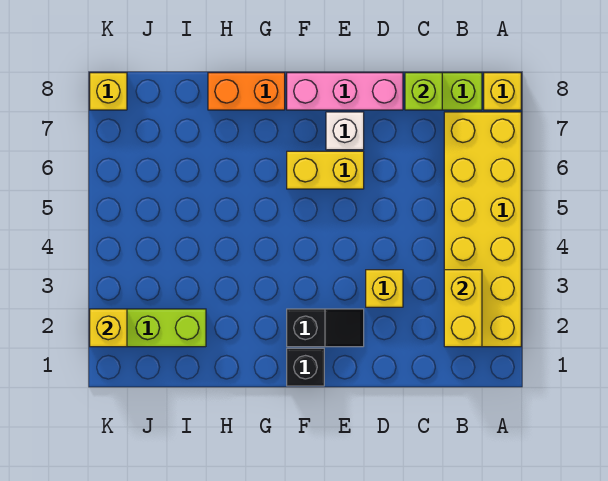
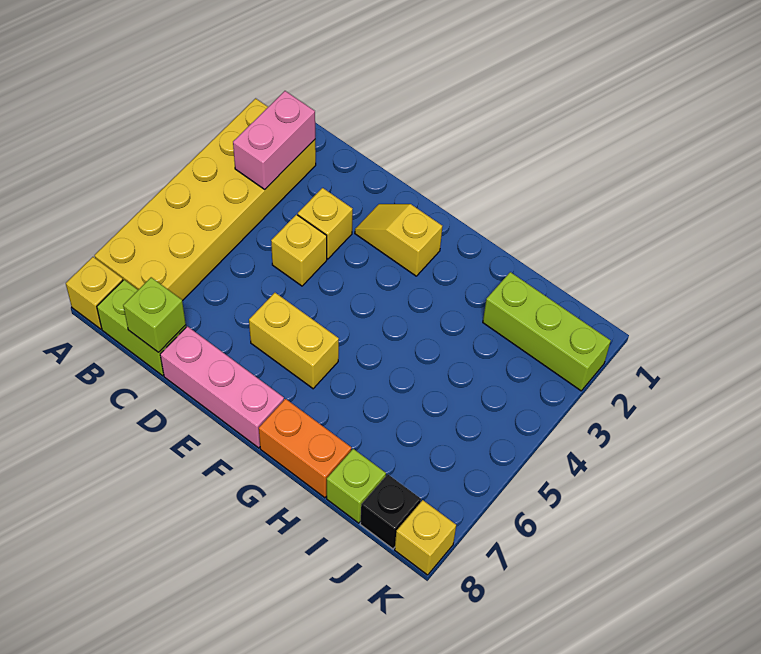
yellow brick B2:B3 level 2 -> pink brick B2:B3 level 2
black slope E2:F2 level 1 top F -> yellow slope E2:F2 level 1 top F
white brick E7 level 1 -> none
black brick F1 level 1 -> black brick J8 level 1
none -> lime brick I8 level 1
yellow brick K2 level 2 -> yellow brick D4 level 1

